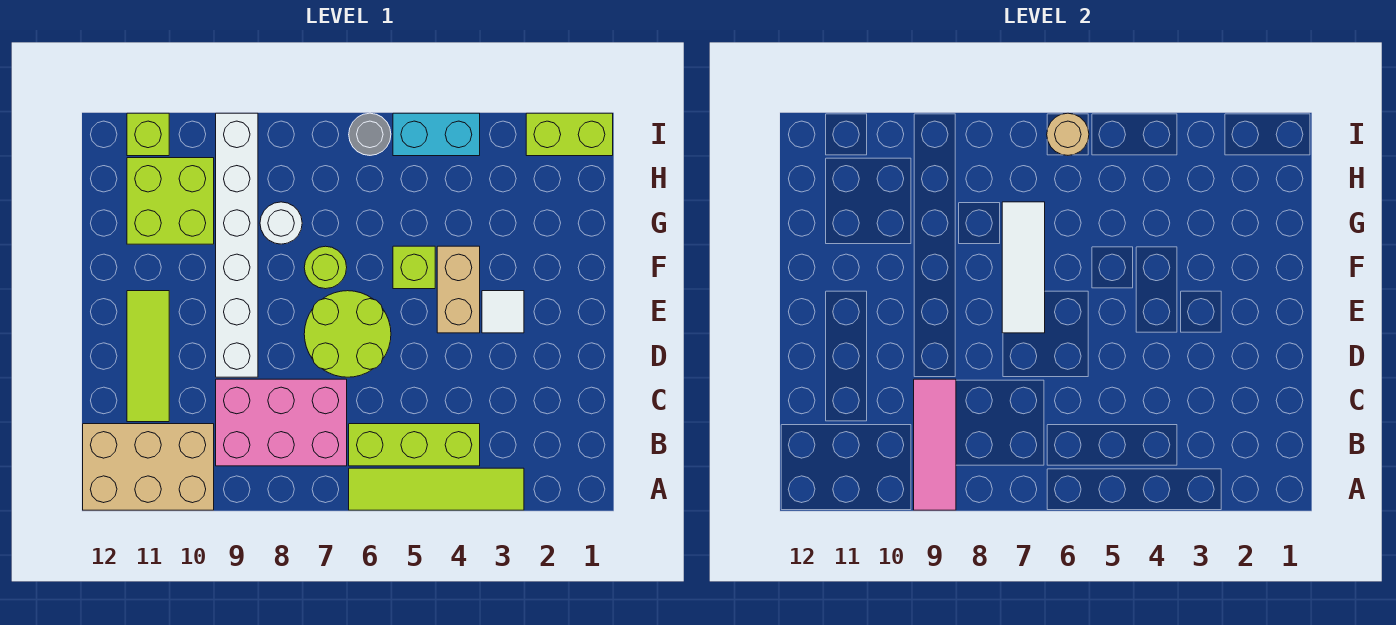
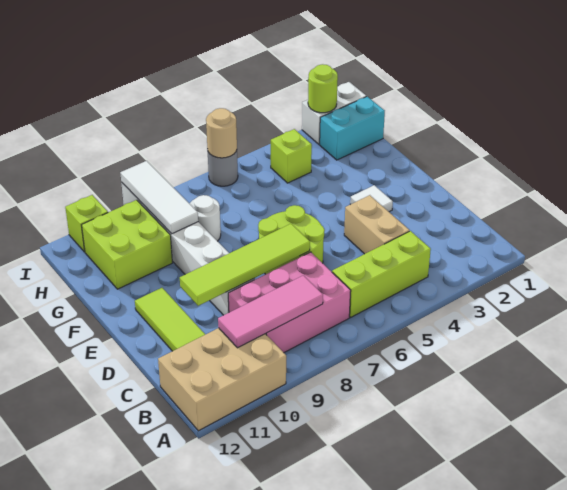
lime tile A3:A6 level 1 -> lime tile D7:D10 level 2
pink tile A9:C9 level 2 -> pink tile B8:B10 level 2
tan brick E4:F4 level 1 -> tan brick C4:D4 level 1
white tile E7:G7 level 2 -> white tile G9:I9 level 2
lime brick F5 level 1 -> lime brick H4 level 1
lime round brick F7 level 1 -> lime round brick I2 level 2
lime brick I1:I2 level 1 -> white brick I1:I2 level 1
cyan brick I4:I5 level 1 -> cyan brick H1:H2 level 1

